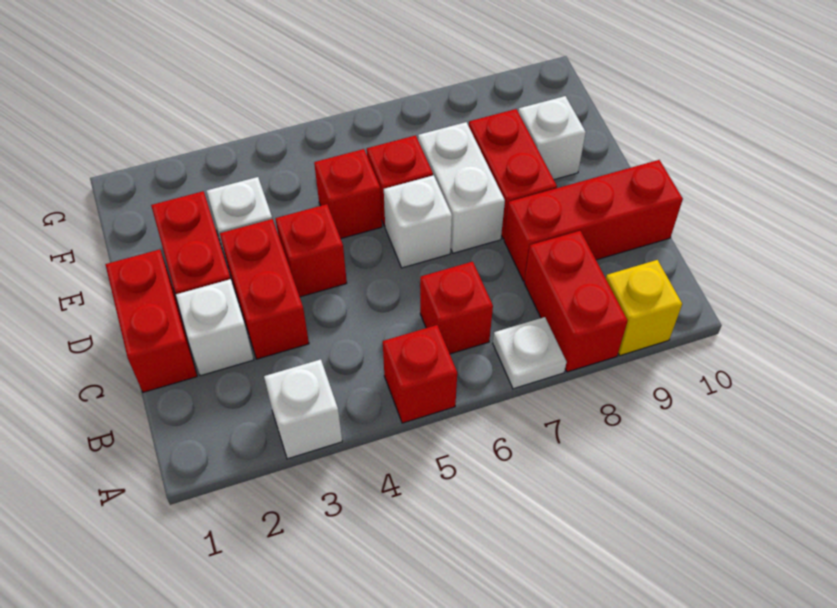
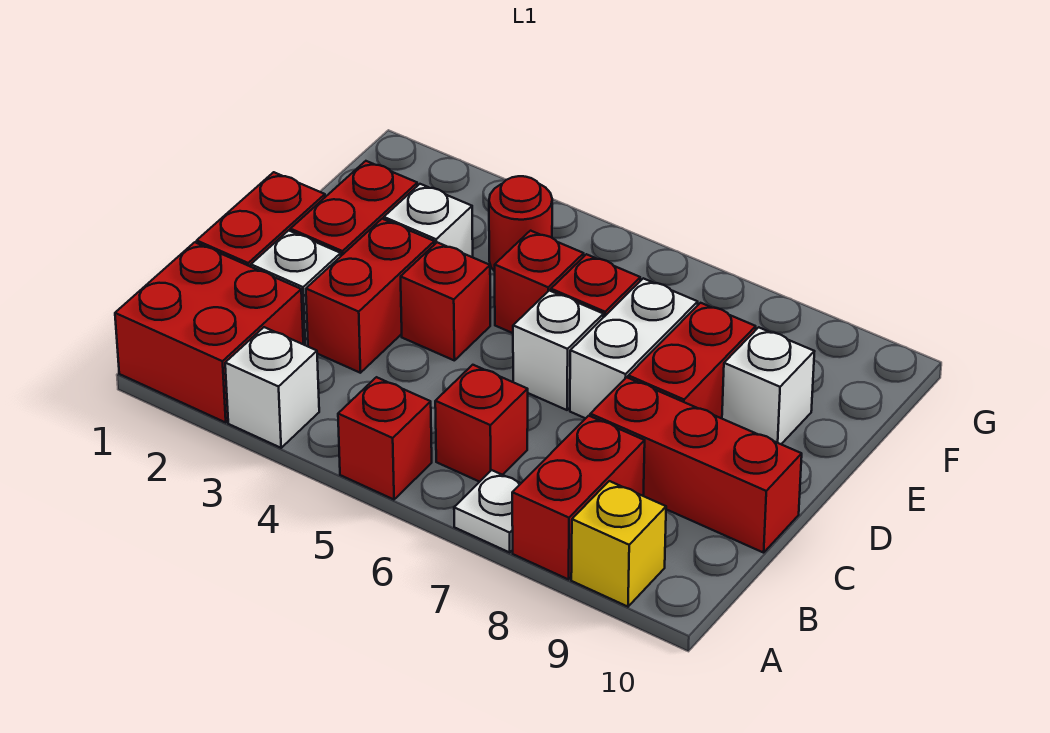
none -> red brick A1:B2 level 1
none -> red round brick F4 level 1

